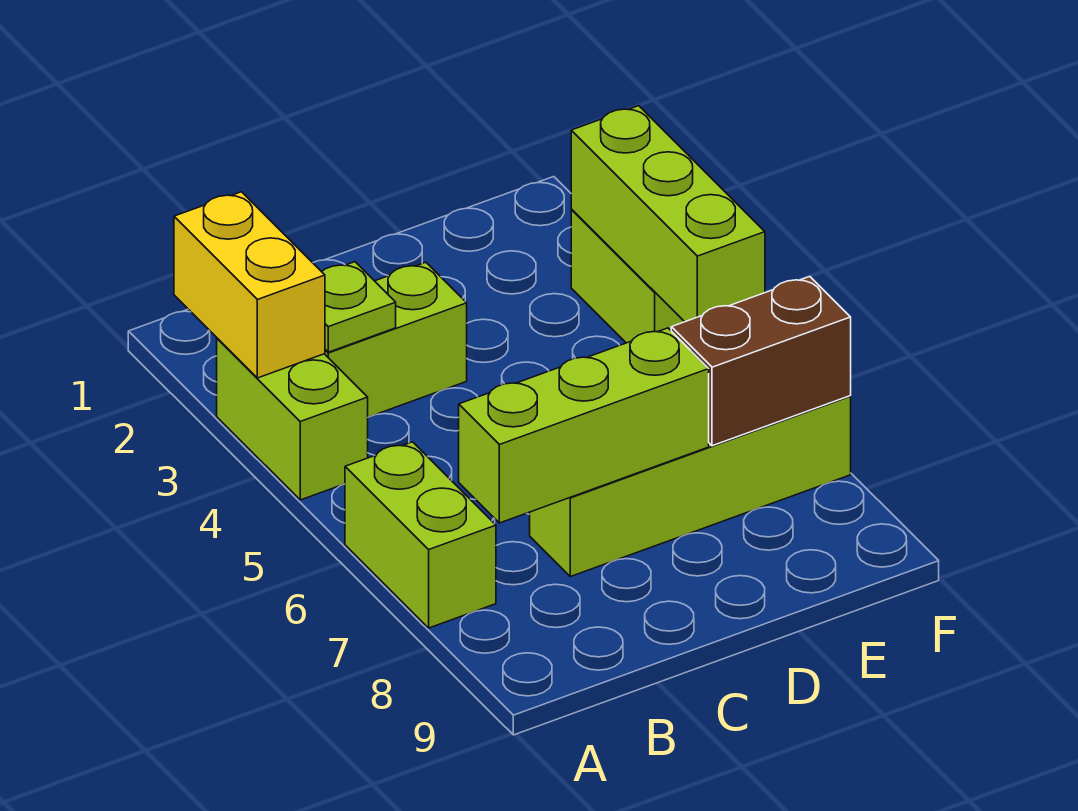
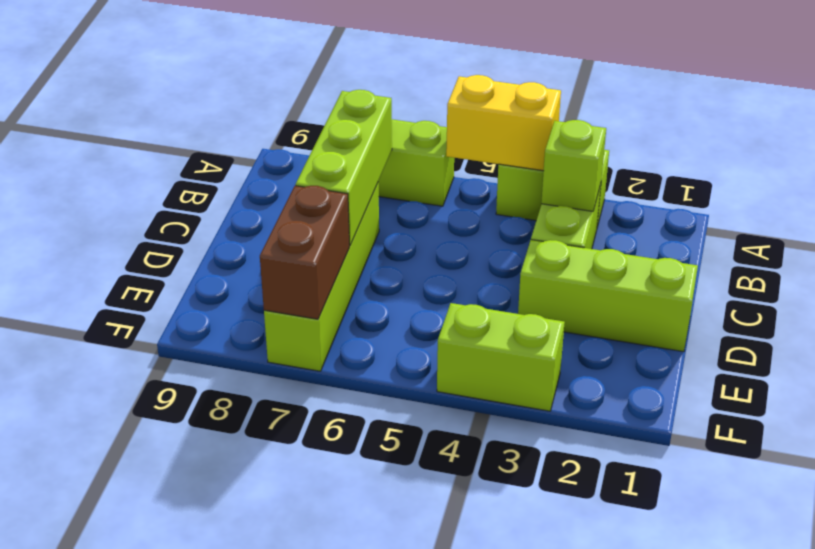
yellow brick A2:A3 level 2 -> yellow brick A4:A5 level 2
lime plate B3 level 2 -> lime brick B3 level 2
lime brick F3:F5 level 2 -> lime brick D1:D3 level 1

